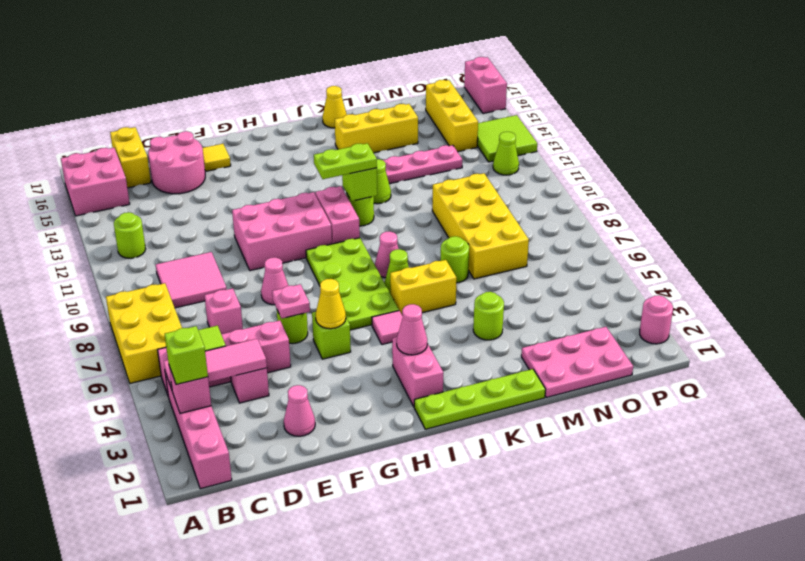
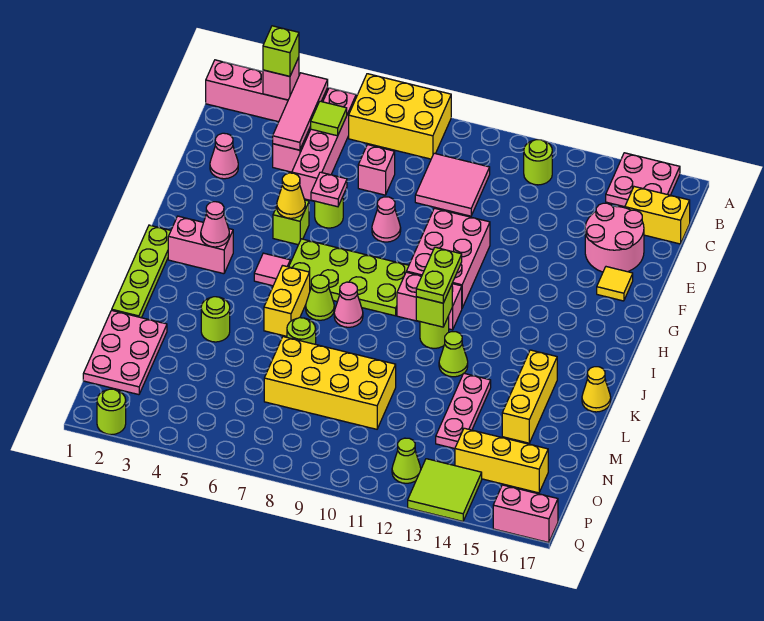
pink brick A15:B16 level 1 -> pink plate A15:B16 level 1
pink round brick Q2 level 1 -> lime round brick Q2 level 1

